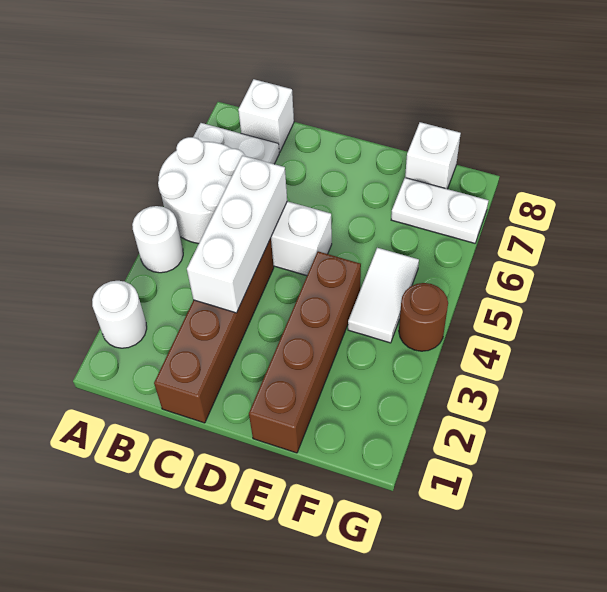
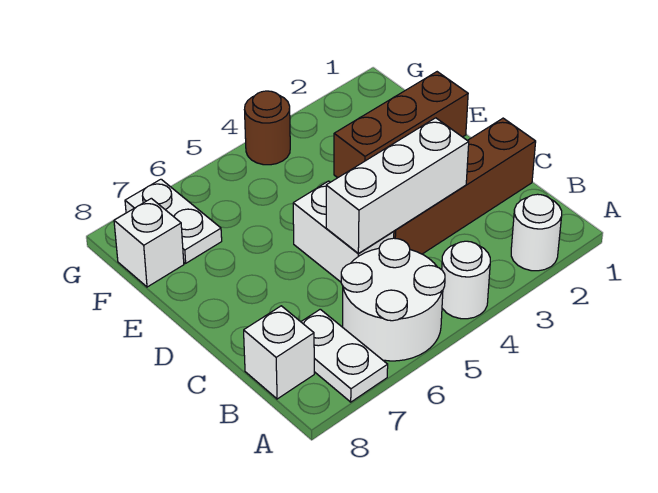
brown brick E1:E4 level 1 -> brown brick E1:E3 level 1
white tile F4:F5 level 1 -> none

